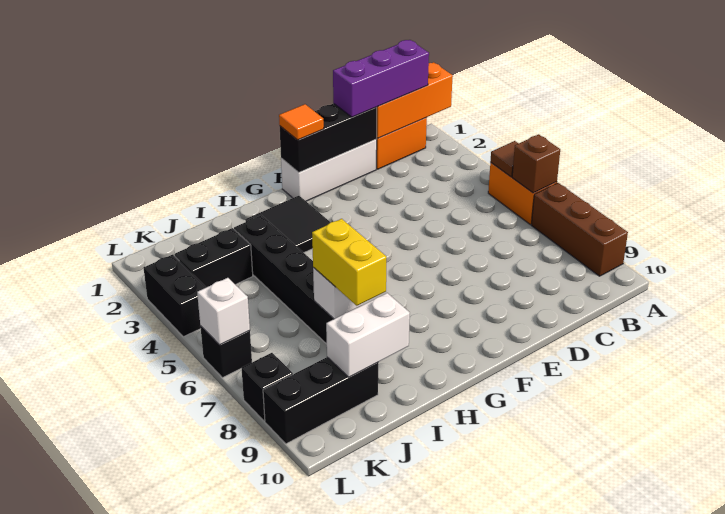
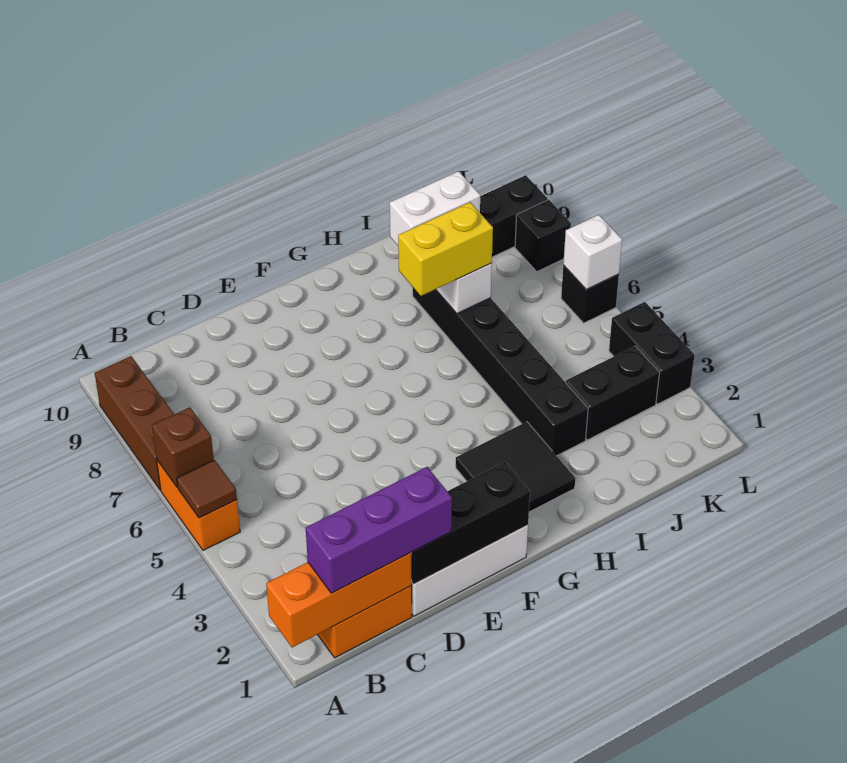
orange tile F1 level 3 -> none
yellow brick I7:I8 level 3 -> yellow brick H7:I7 level 3

